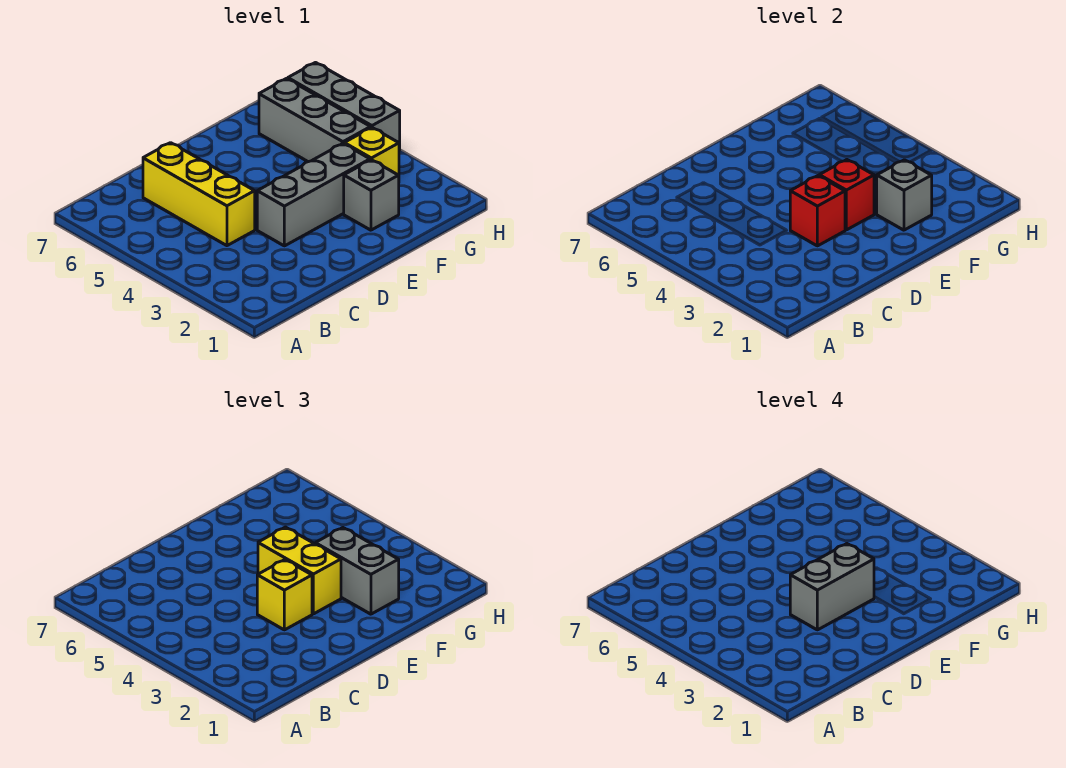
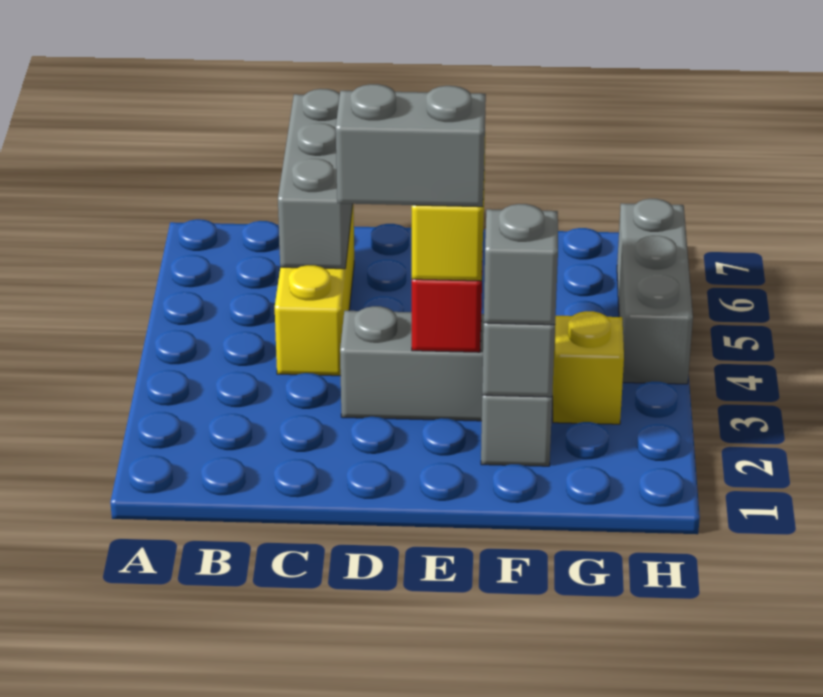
red brick D3 level 2 -> none
yellow brick D3 level 3 -> none
grey brick F2:F3 level 3 -> grey brick F2 level 3
grey brick G4:G6 level 1 -> grey brick C5:C7 level 2

